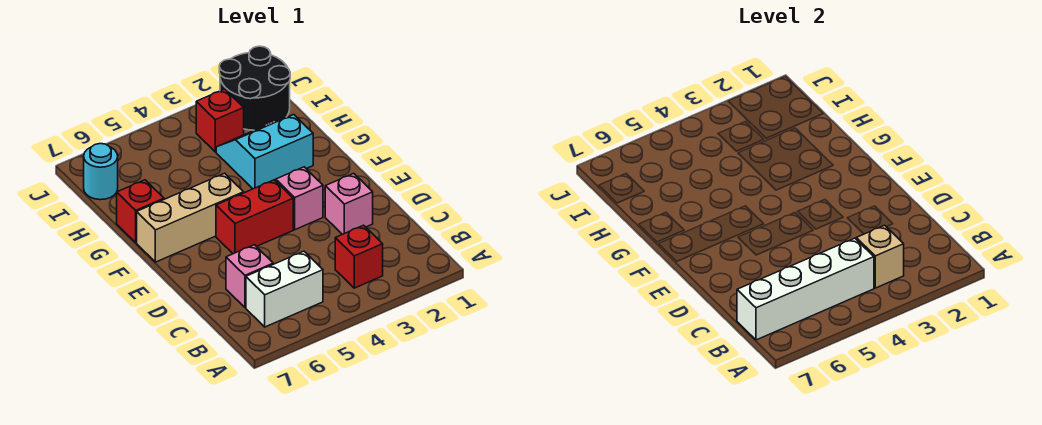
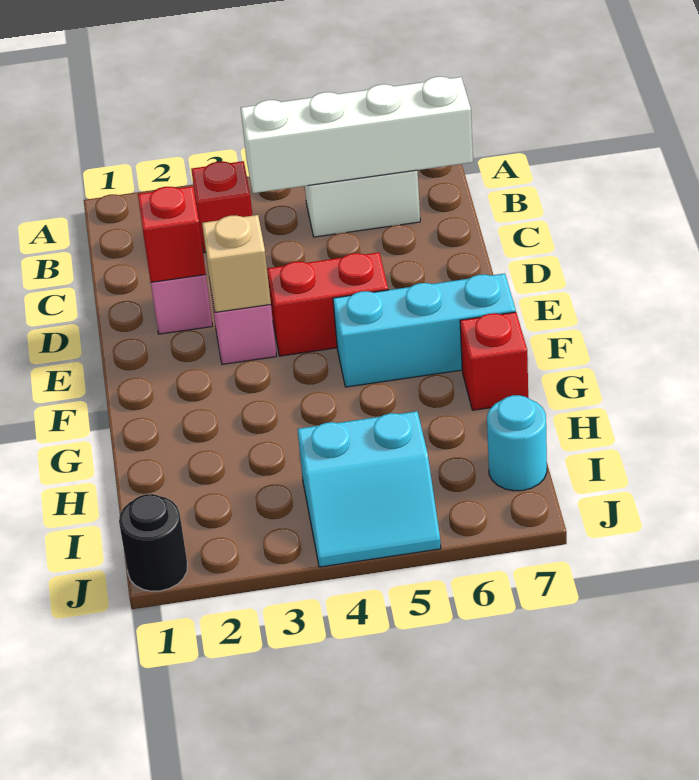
tan brick B3 level 2 -> tan brick E3 level 2
pink brick C6 level 1 -> none
tan brick F5:F7 level 1 -> cyan brick F5:F7 level 1
cyan slope G2:H3 level 1 top G -> cyan slope I4:J5 level 1 top I
black round brick I1:J2 level 1 -> black round brick J1 level 1
red brick I3 level 1 -> red brick D2 level 2

